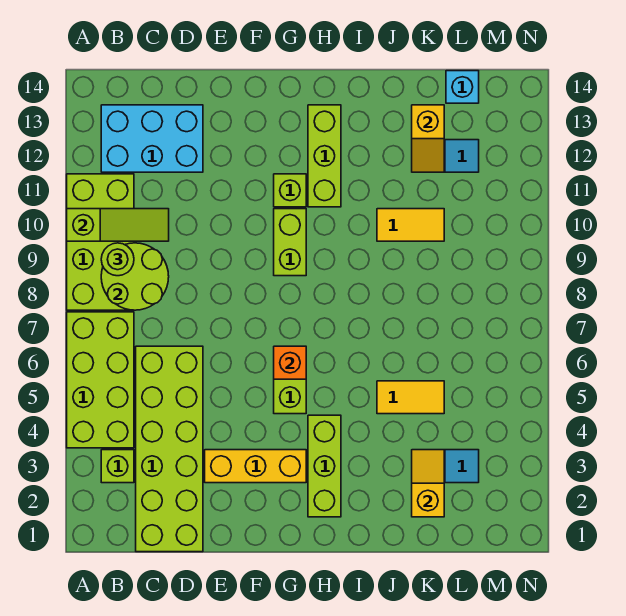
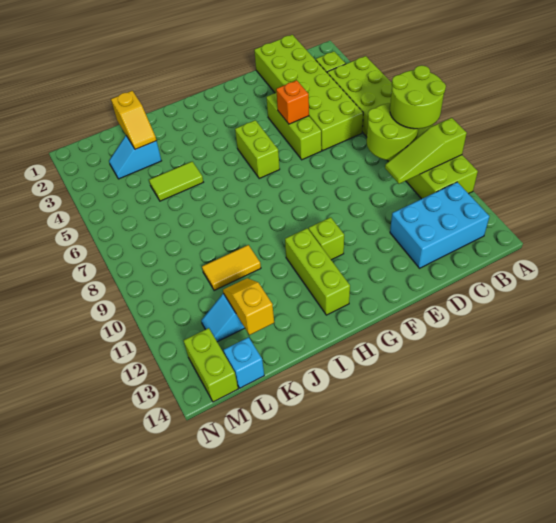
lime round brick B9 level 3 -> lime round brick A8:B9 level 3
yellow brick E3:G3 level 1 -> none
orange brick G6 level 2 -> orange brick E5 level 2
lime brick G9:G10 level 1 -> lime brick M13:M14 level 1
lime brick H2:H4 level 1 -> lime brick E4:E6 level 1
yellow tile J5:K5 level 1 -> lime tile J5:K5 level 1

